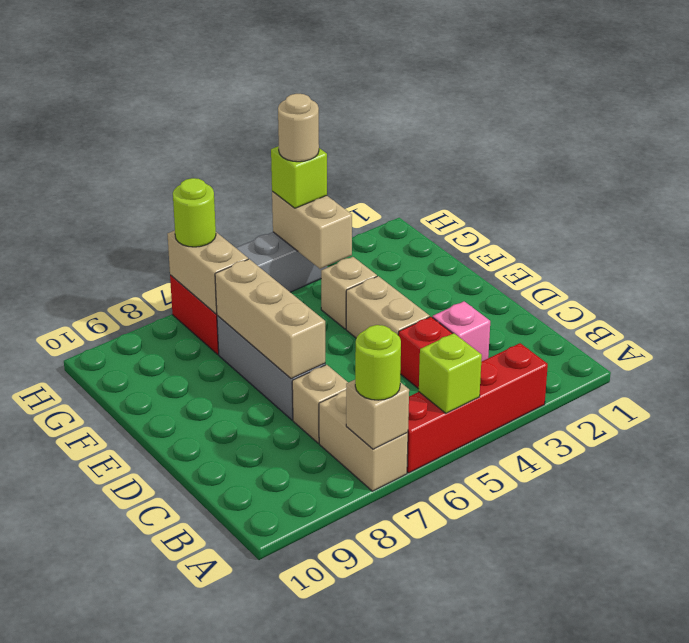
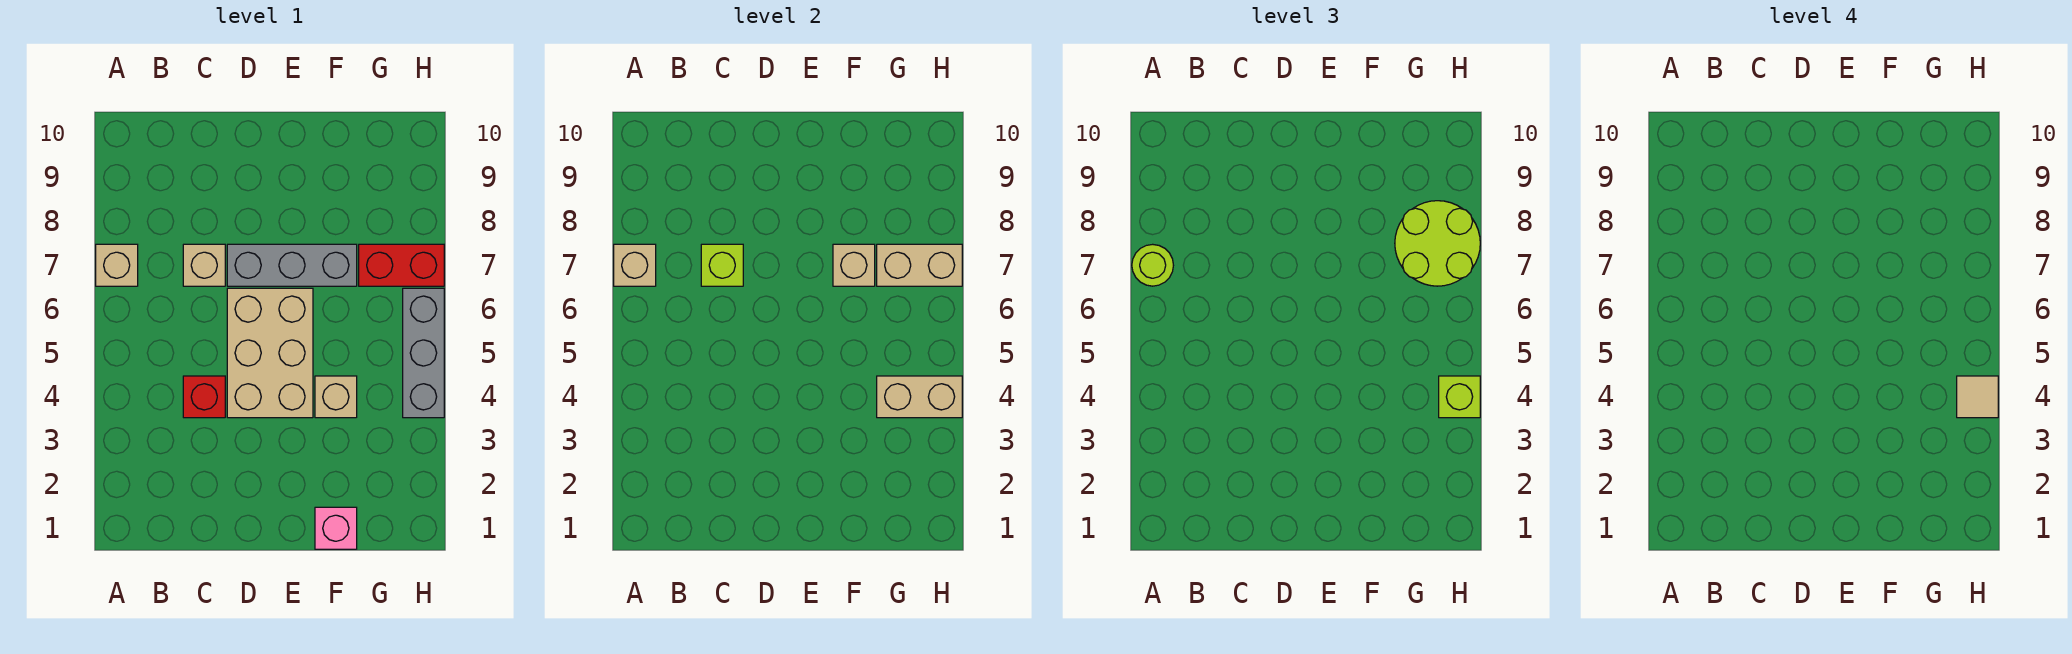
red brick A3:A6 level 1 -> none
lime brick A5 level 2 -> lime brick C7 level 2
tan brick A7:B7 level 1 -> tan brick A7 level 1
pink brick C3 level 1 -> pink brick F1 level 1
tan brick D4:E4 level 1 -> tan brick D4:E6 level 1
tan brick D7:F7 level 2 -> tan brick F7 level 2
tan round brick H4 level 4 -> tan tile H4 level 4
lime round brick H7 level 3 -> lime round brick G7:H8 level 3

